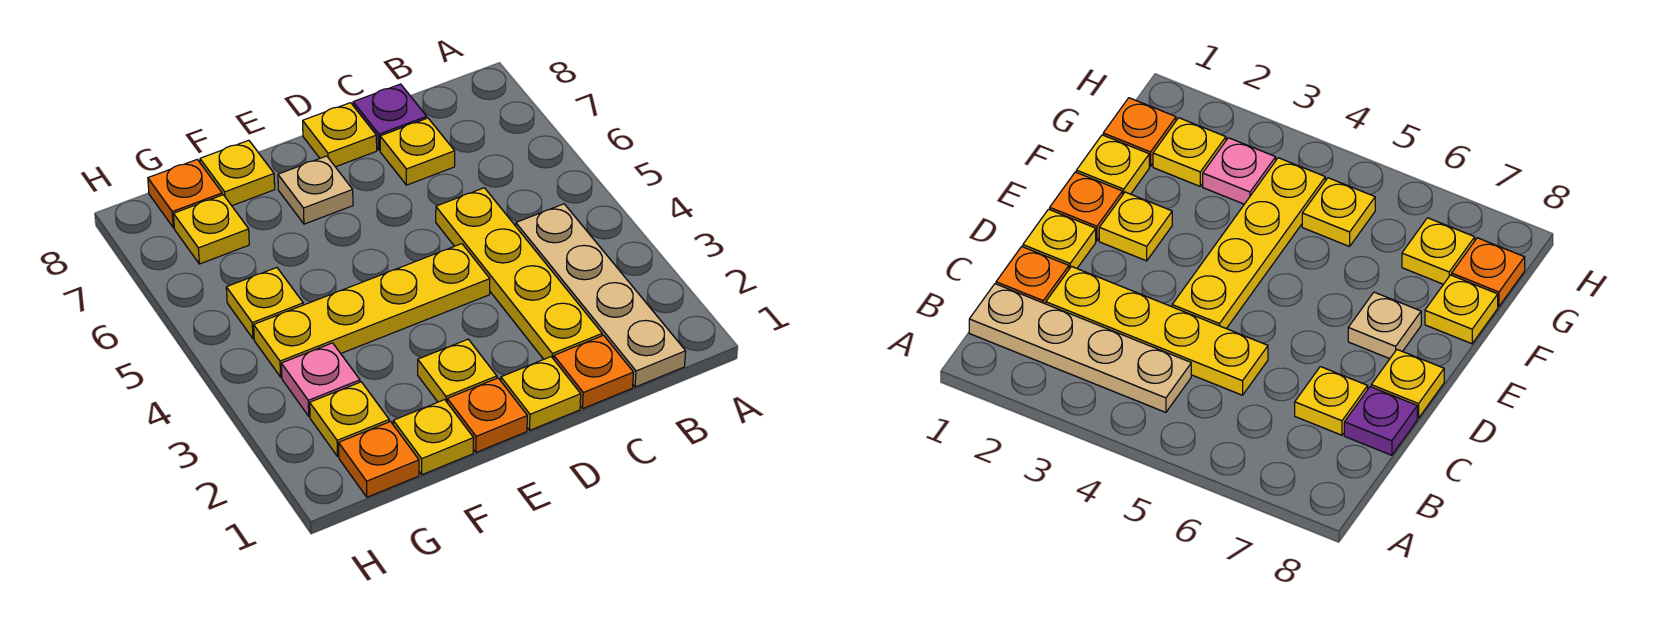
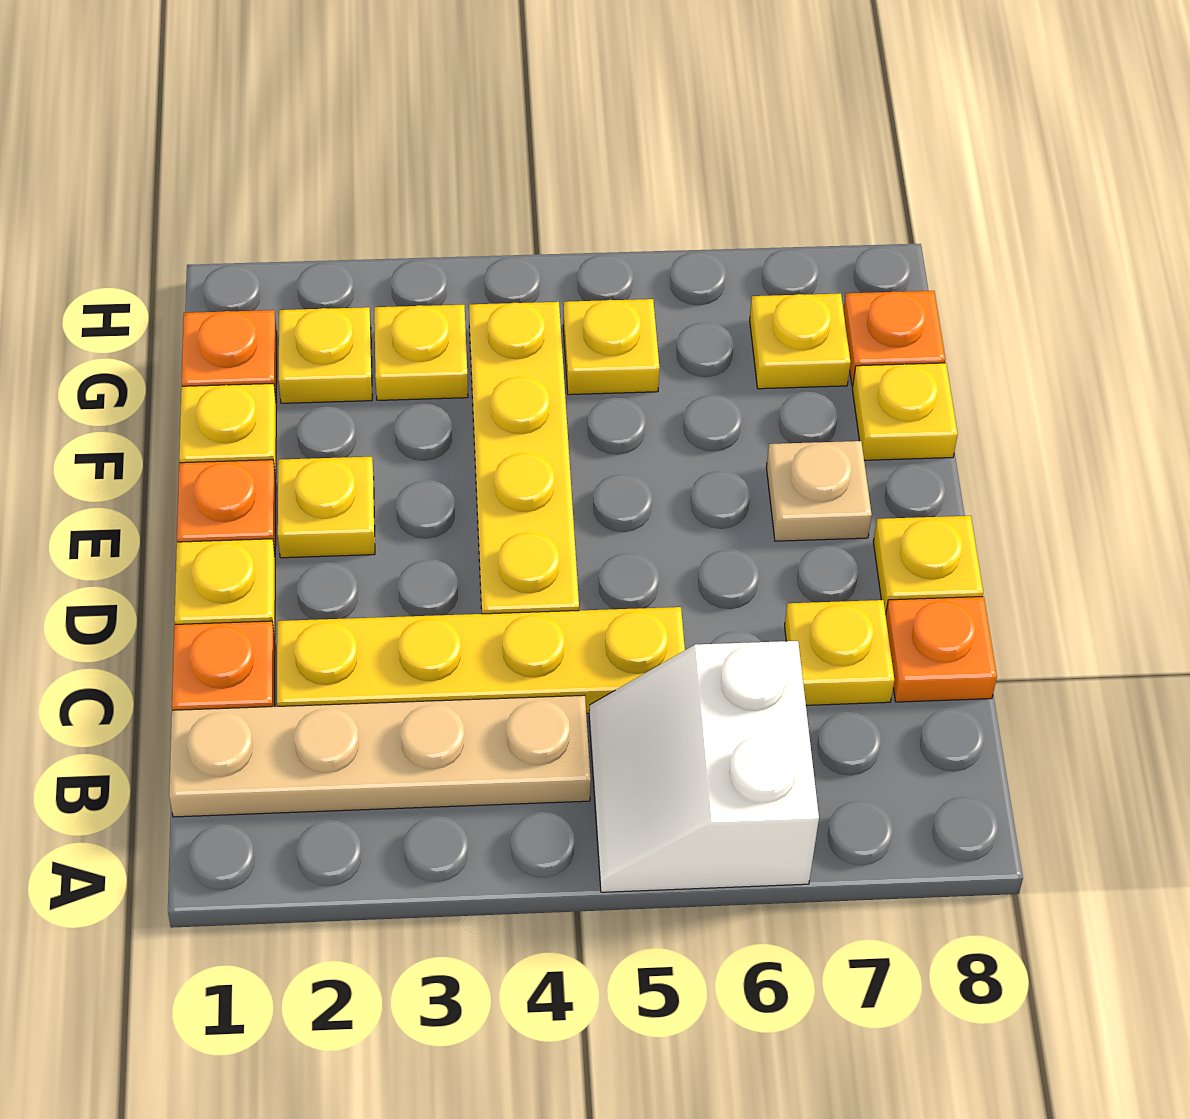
none -> white slope A5:B6 level 1 top 6
purple plate C8 level 1 -> orange plate C8 level 1
pink plate G3 level 1 -> yellow plate G3 level 1

